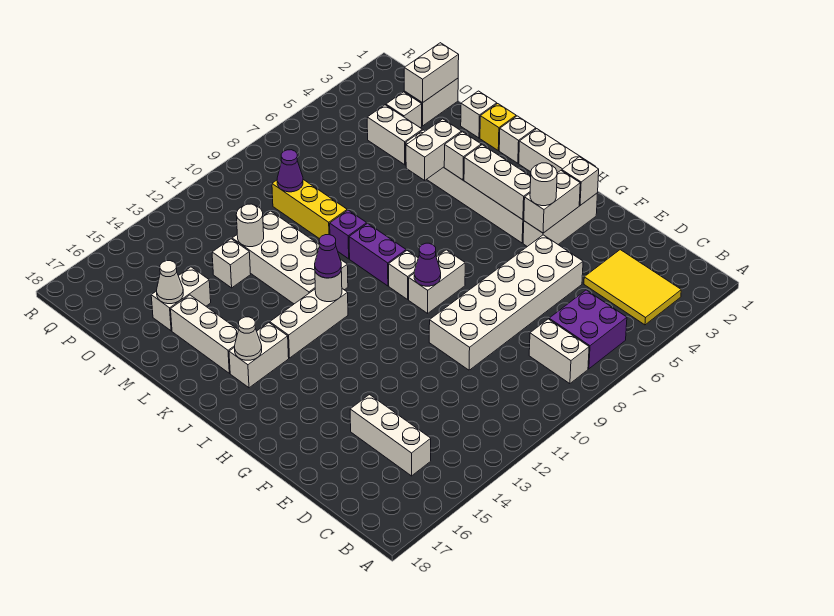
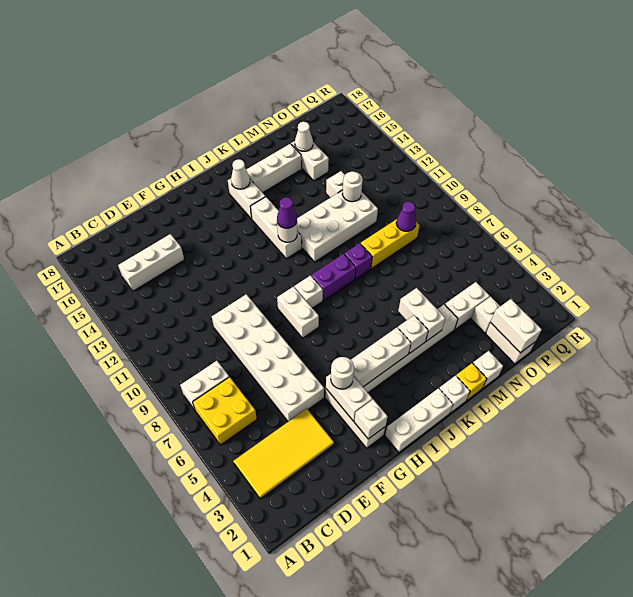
yellow tile B3:D4 level 1 -> yellow tile B3:E4 level 1
purple brick B6:C7 level 1 -> yellow brick B6:C7 level 1
purple cone H9 level 2 -> none

